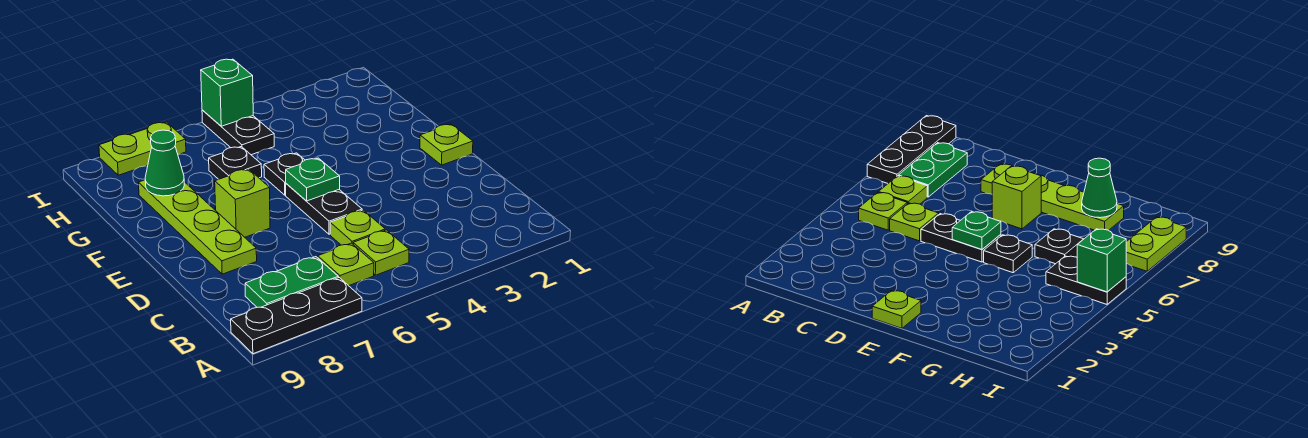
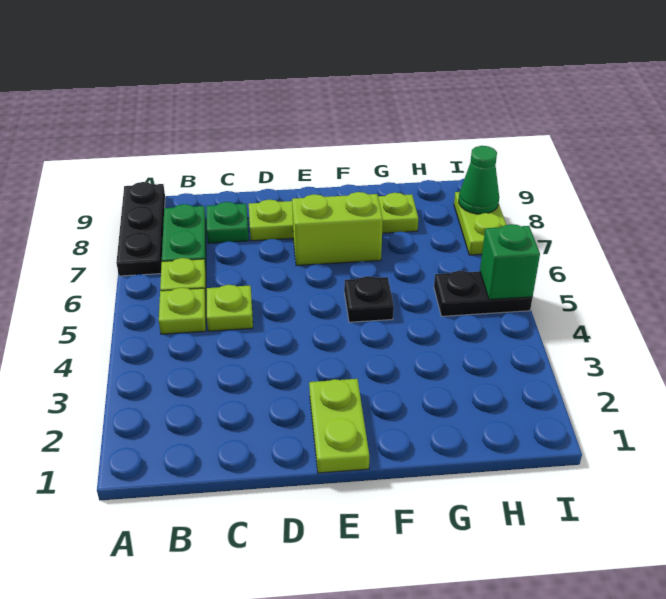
black plate D5:E5 level 1 -> none
lime plate E1 level 1 -> lime plate E1:E2 level 1
green plate E5 level 2 -> green plate C8 level 1
lime brick E7 level 1 -> lime brick E7:F7 level 1
black plate G6 level 1 -> none
green cone G8 level 2 -> green cone I8 level 2

